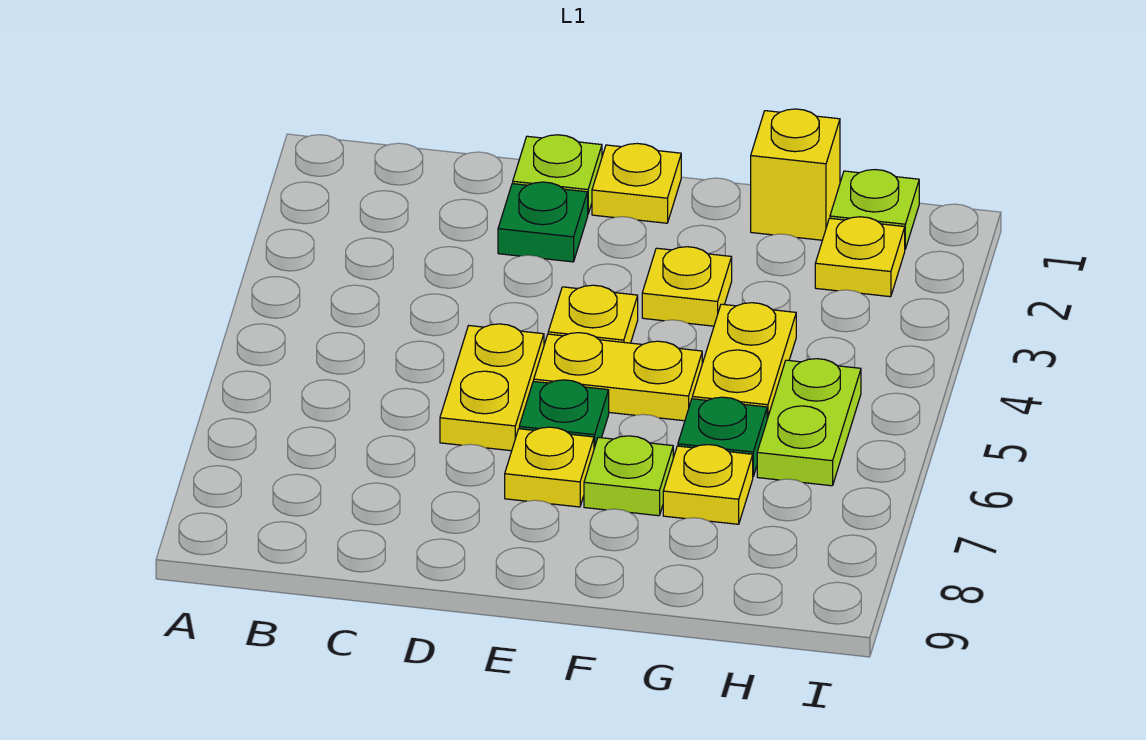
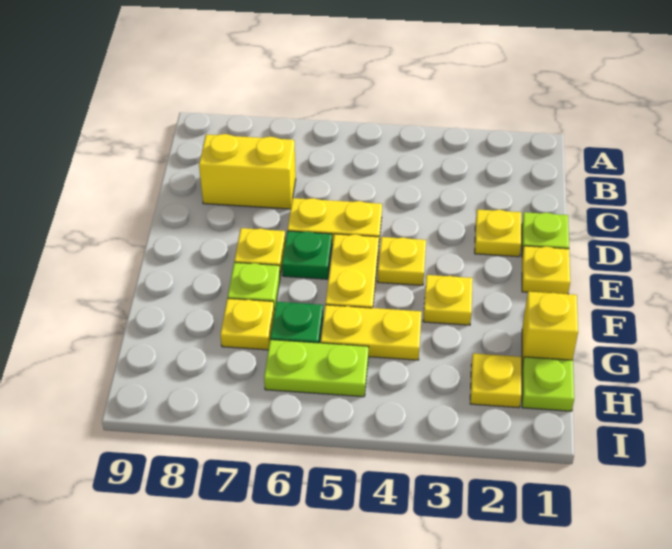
none -> yellow brick C7:C8 level 1
green plate D2 level 1 -> yellow plate D2 level 1

